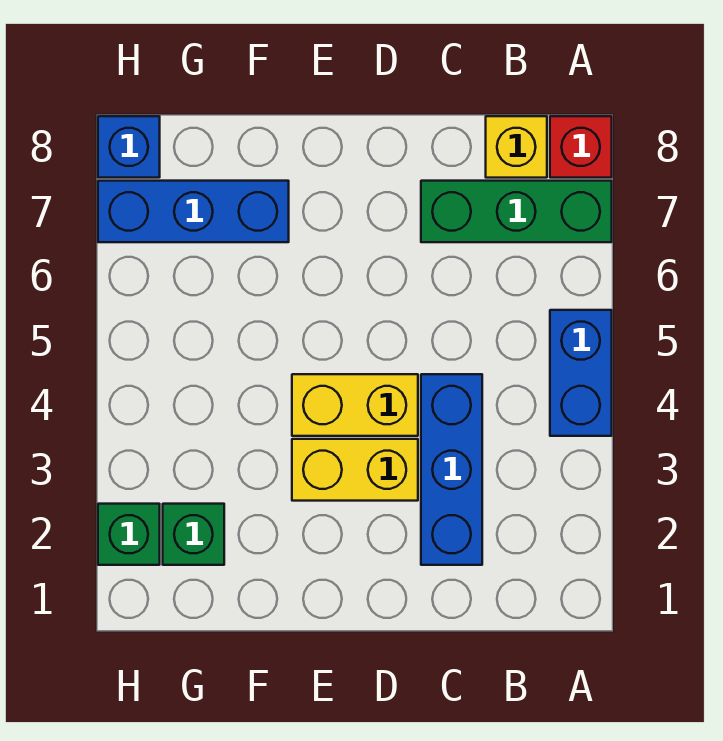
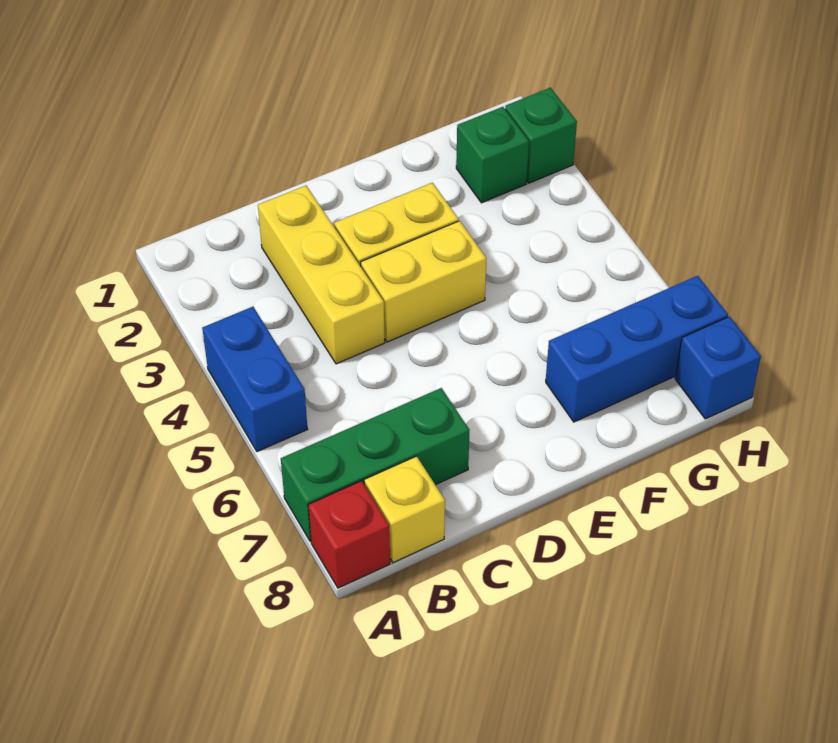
blue brick C2:C4 level 1 -> yellow brick C2:C4 level 1

